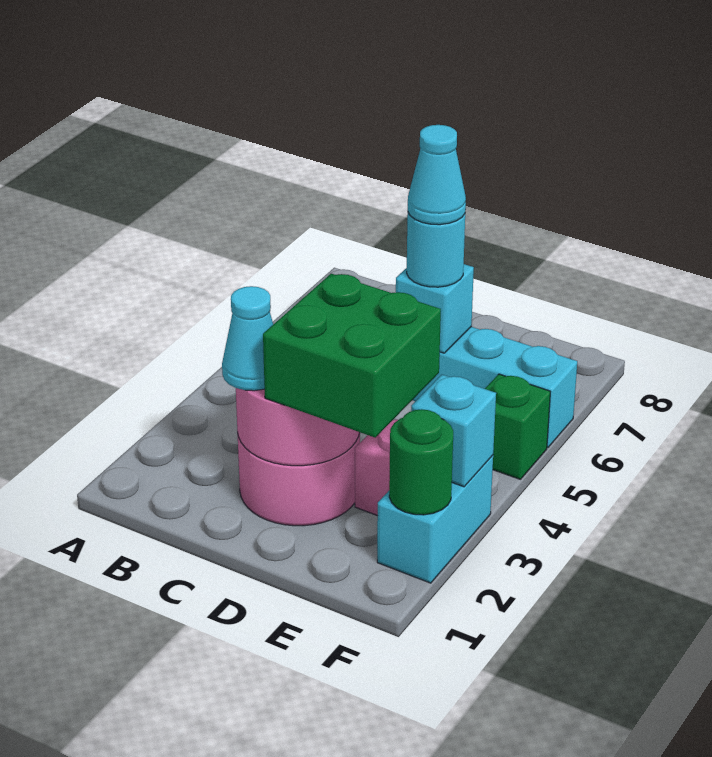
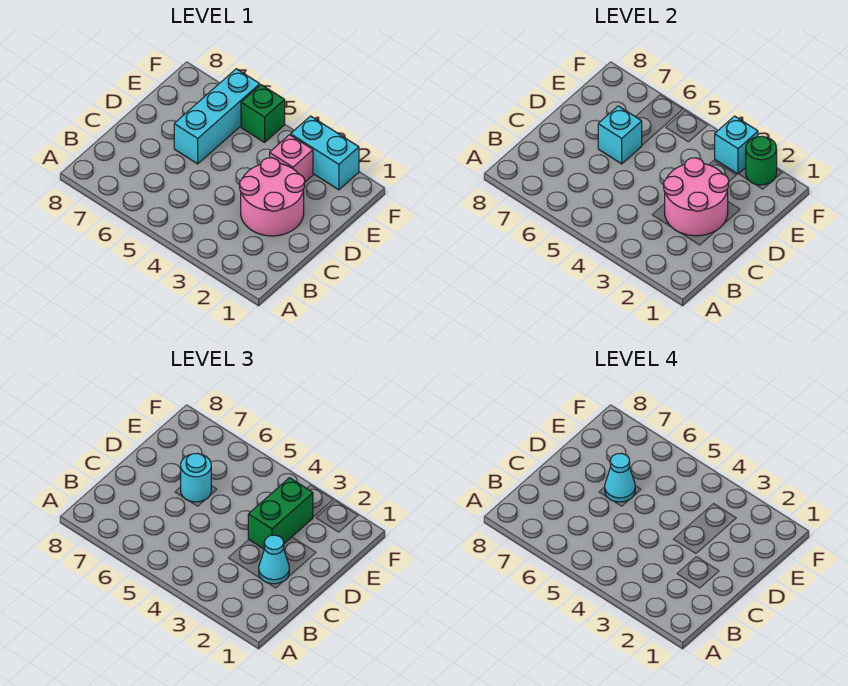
green brick D2:E3 level 3 -> green brick D3:E3 level 3

